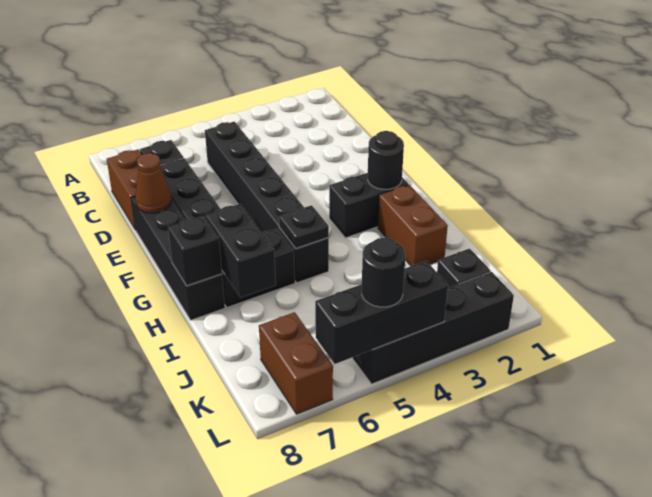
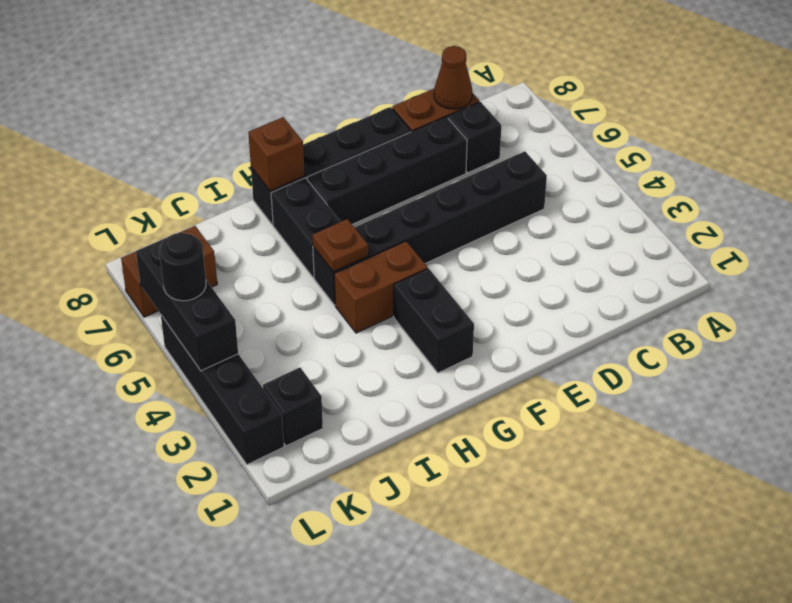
brown cone E8 level 2 -> brown cone C8 level 2
black round brick G2 level 2 -> none
brown brick H2:I2 level 1 -> brown brick G4:H4 level 1
black plate H5 level 2 -> brown plate H5 level 2
black brick H7:I7 level 2 -> none
black brick H8 level 2 -> brown brick H8 level 2

